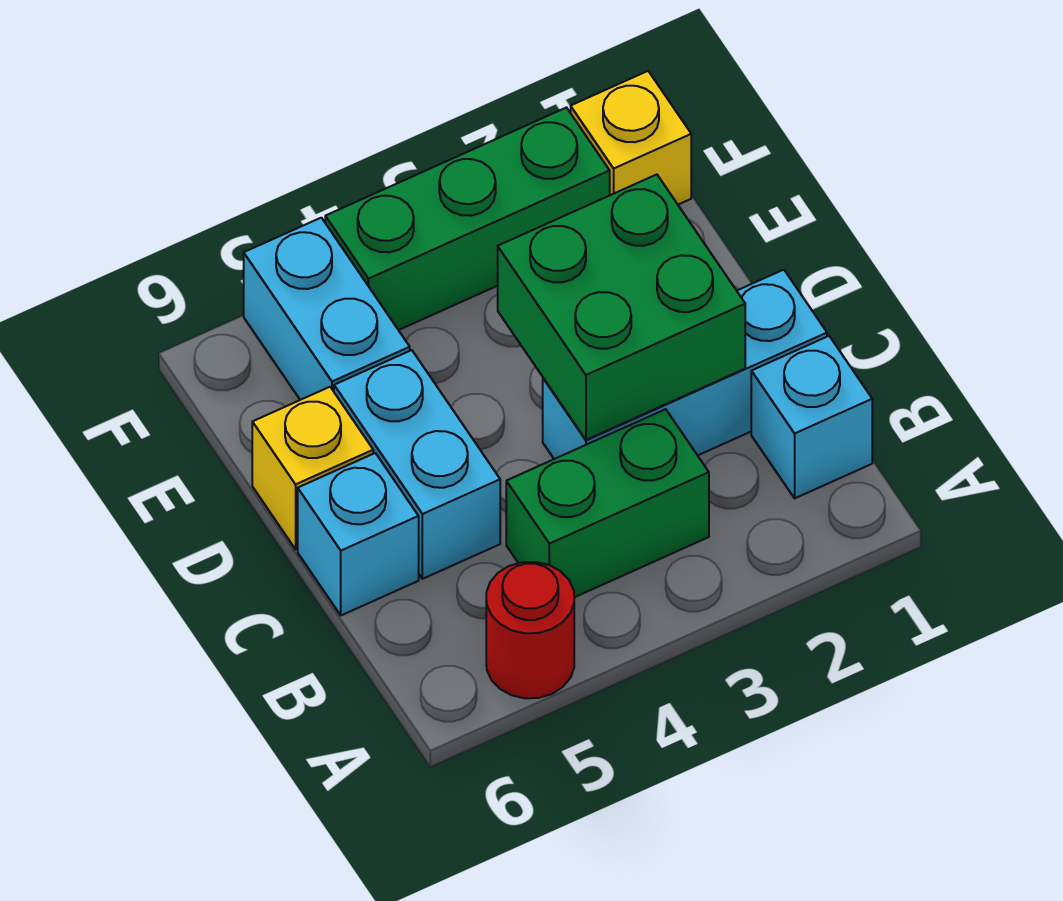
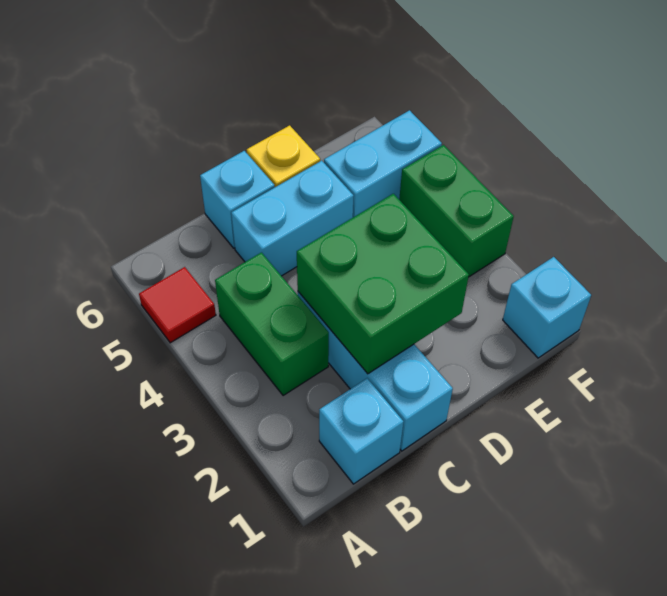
red round brick A5 level 1 -> red tile A5 level 1
yellow brick F1 level 1 -> cyan brick F1 level 1
green brick F2:F4 level 1 -> green brick F3:F4 level 1

